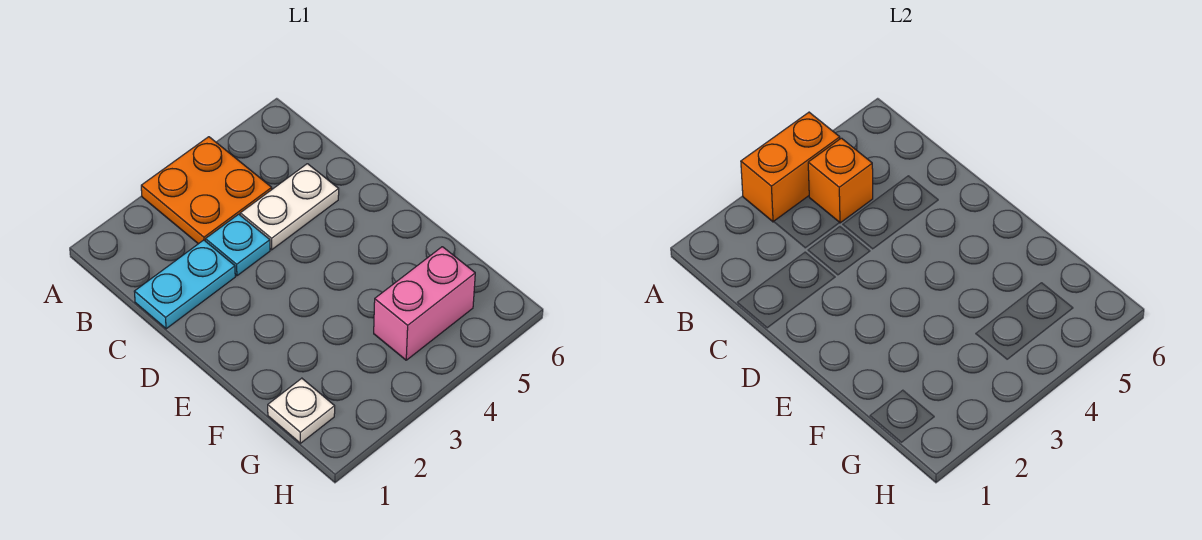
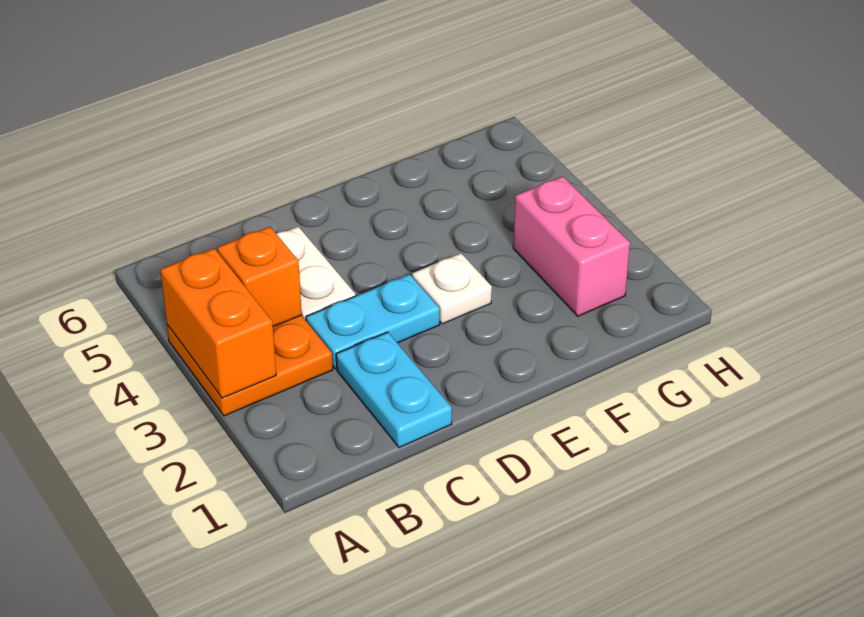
cyan plate C3 level 1 -> cyan plate C3:D3 level 1
white plate G1 level 1 -> white plate E3 level 1
pink brick G4:G5 level 1 -> pink brick G2:G3 level 1

